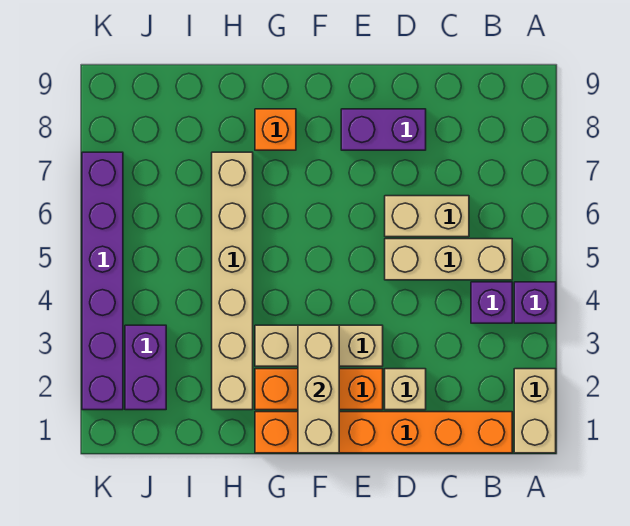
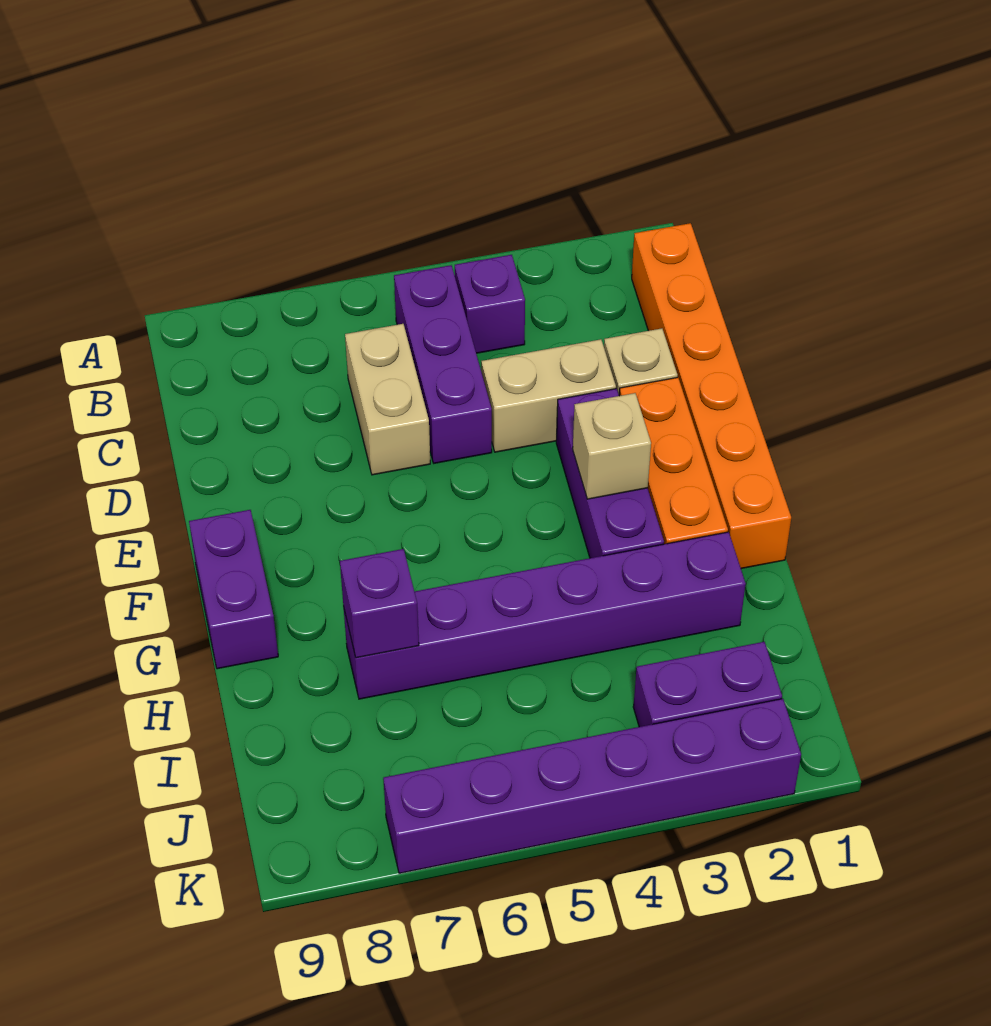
tan brick A1:A2 level 1 -> tan brick D3:D4 level 1
purple brick A4 level 1 -> purple brick H7 level 2
tan brick B5:D5 level 1 -> purple brick B5:D5 level 1
purple brick D8:E8 level 1 -> purple brick F9:G9 level 1
tan brick E3:G3 level 1 -> purple brick E3:G3 level 1
tan brick F1:F3 level 2 -> tan brick F3 level 2
orange brick G8 level 1 -> none
tan brick H2:H7 level 1 -> purple brick H2:H7 level 1

